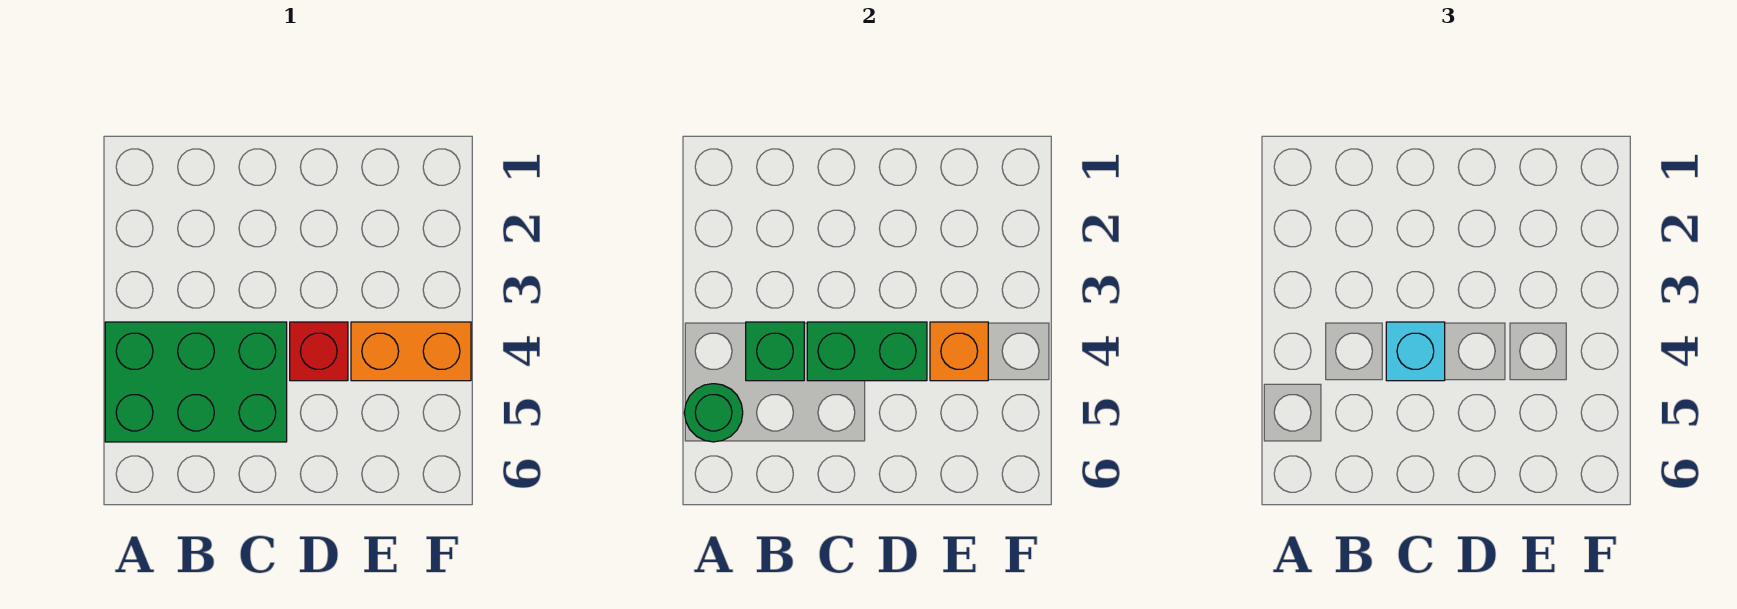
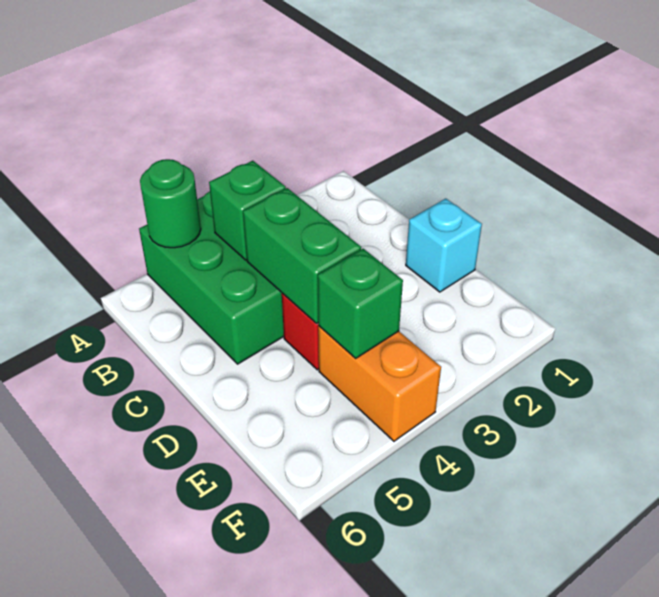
cyan brick C4 level 3 -> cyan brick D1 level 1
orange brick E4 level 2 -> green brick E4 level 2

